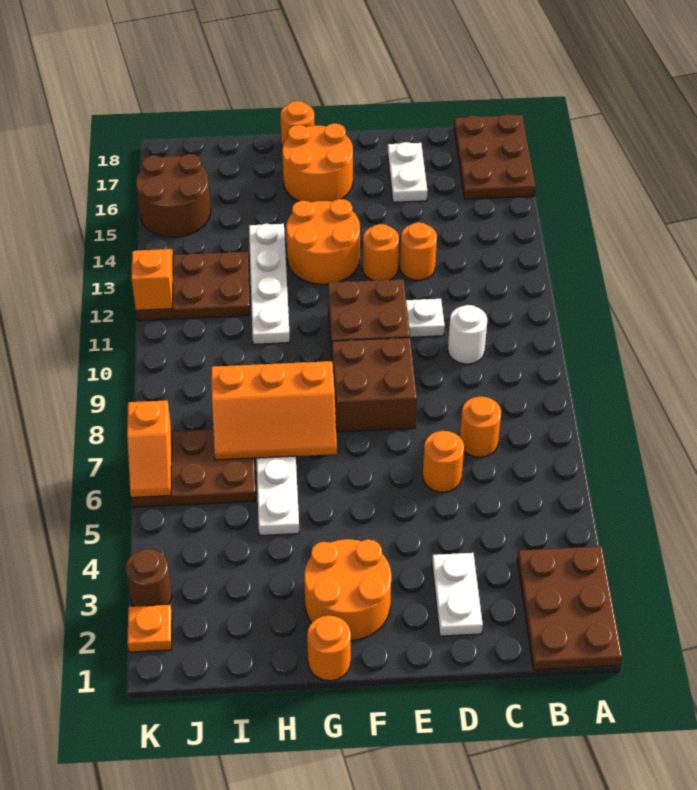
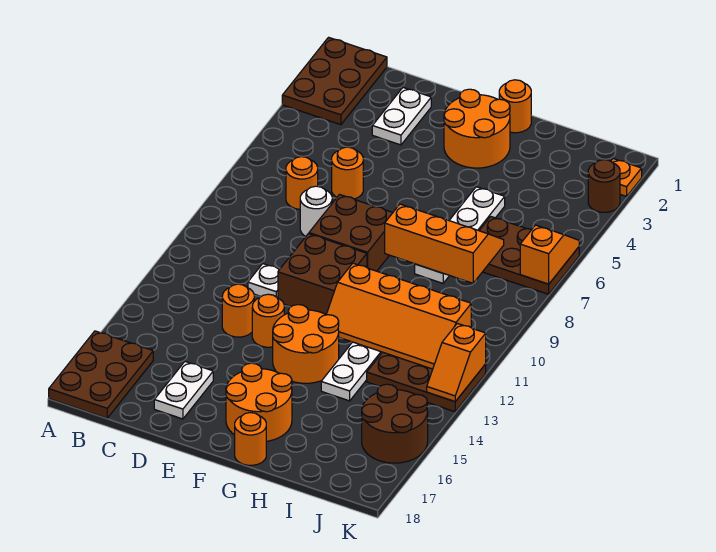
white round brick C10 level 1 -> white round brick D8 level 1
none -> orange slope G11:J12 level 2 top 11

